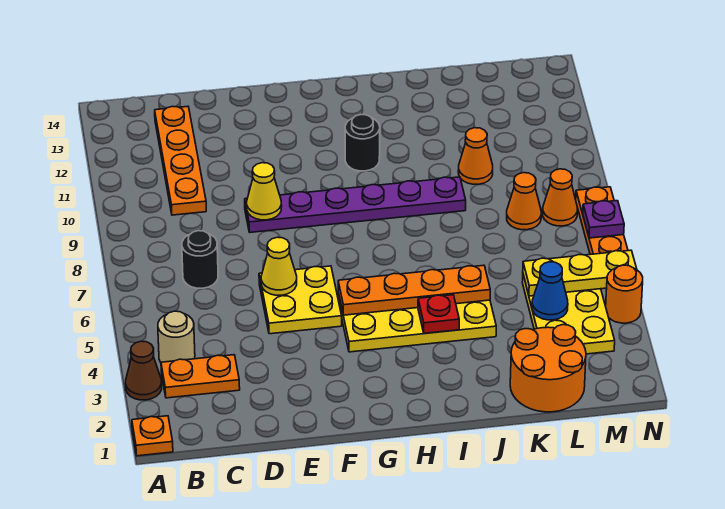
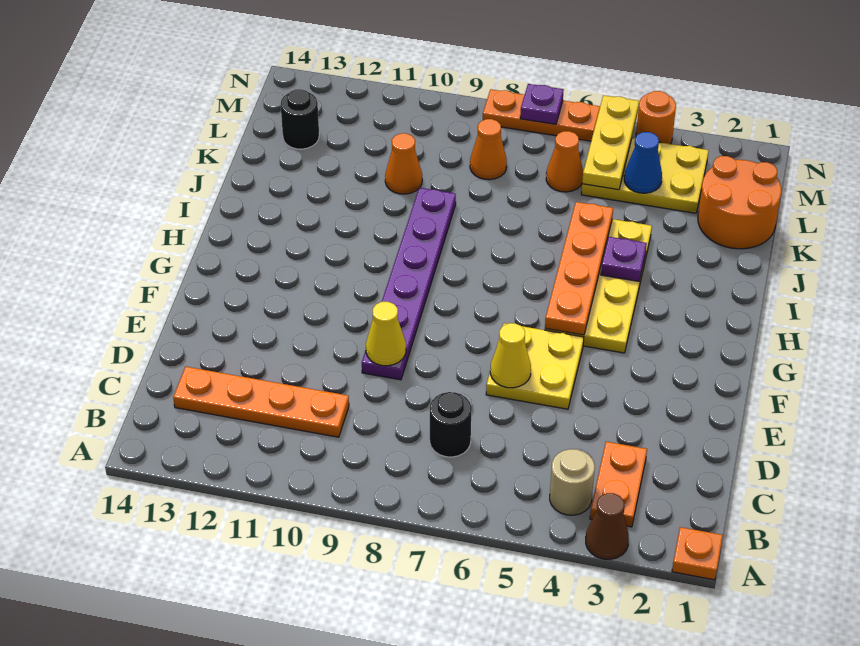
black round brick H11 level 1 -> black round brick L13 level 1
red plate I4 level 2 -> purple plate I4 level 2
orange cone M8 level 1 -> orange cone L6 level 1

